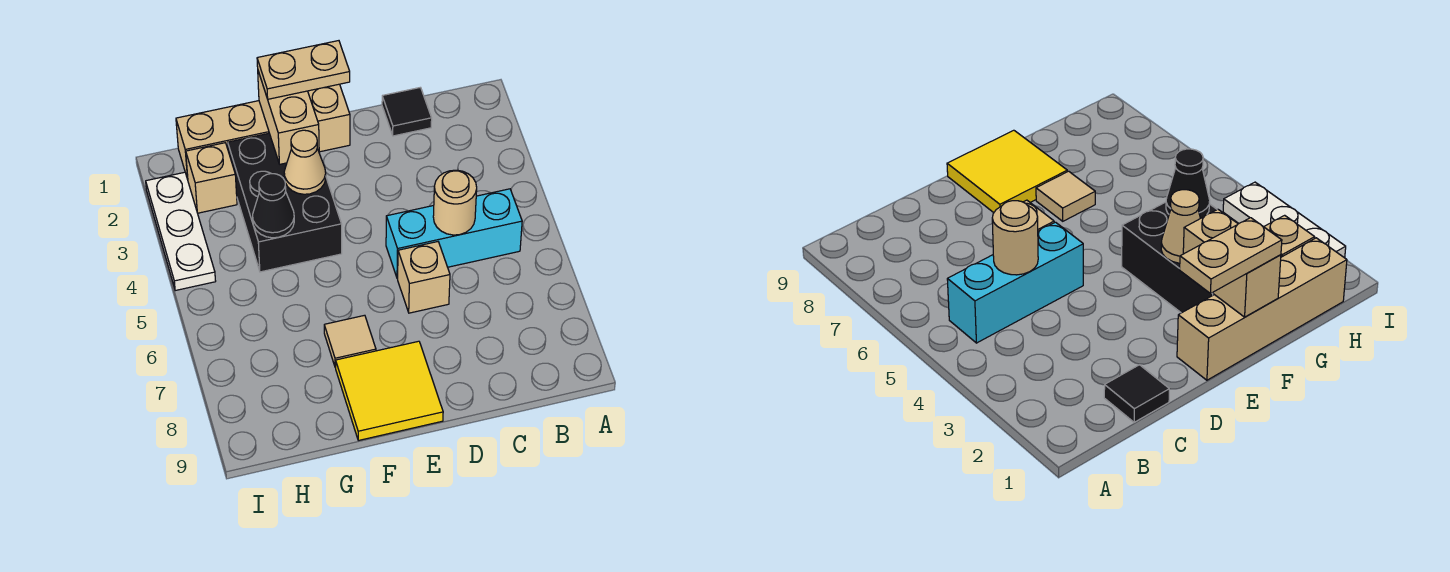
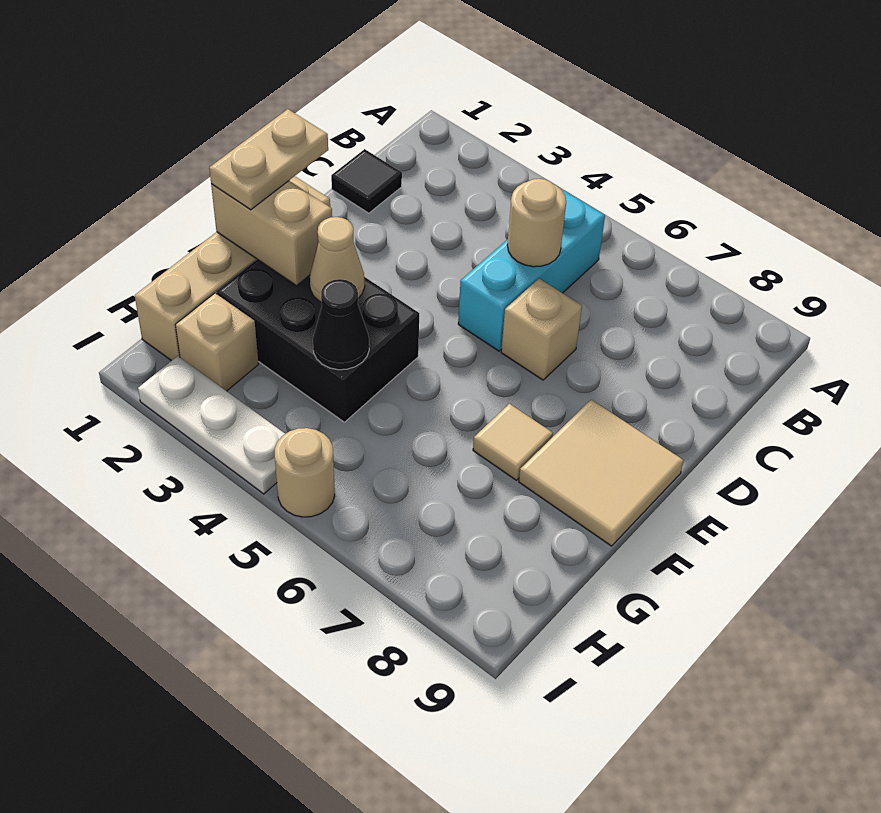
yellow tile E8:F9 level 1 -> tan tile E8:F9 level 1
none -> tan round brick I5 level 1

